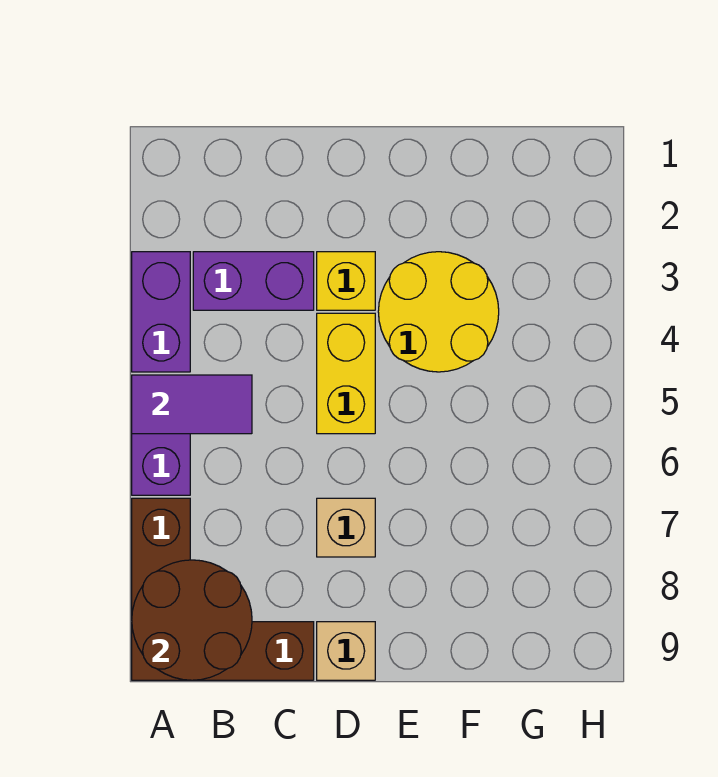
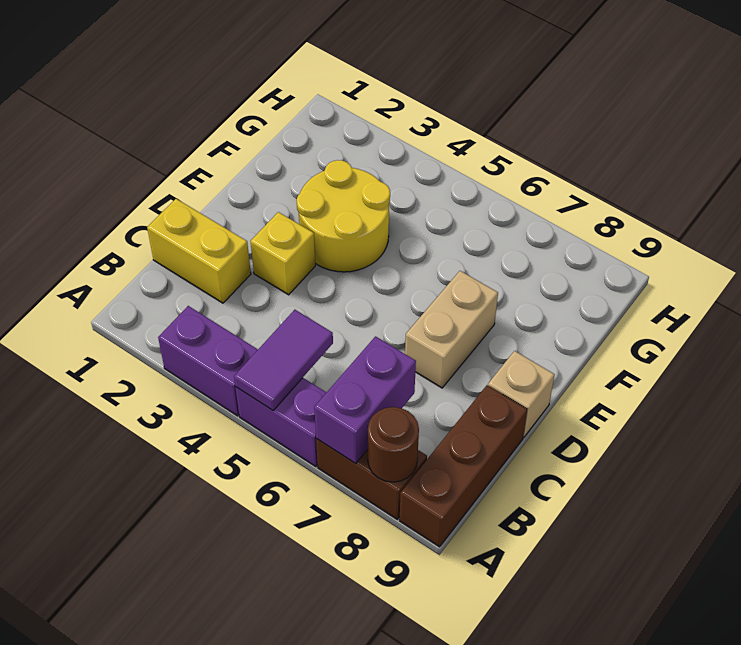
brown round brick A8:B9 level 2 -> brown round brick A8 level 2
purple brick B3:C3 level 1 -> purple brick A7:B7 level 2
yellow brick D4:D5 level 1 -> yellow brick C1:C2 level 1
tan brick D7 level 1 -> tan brick D7:E7 level 1

